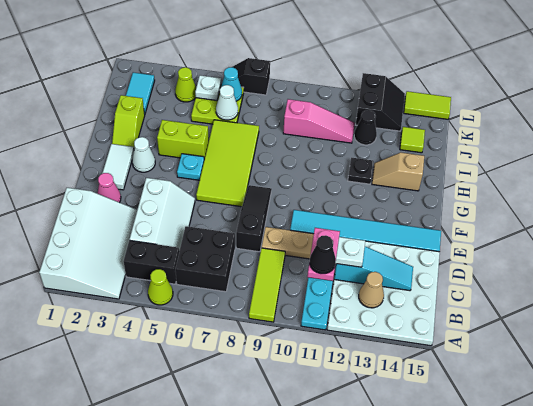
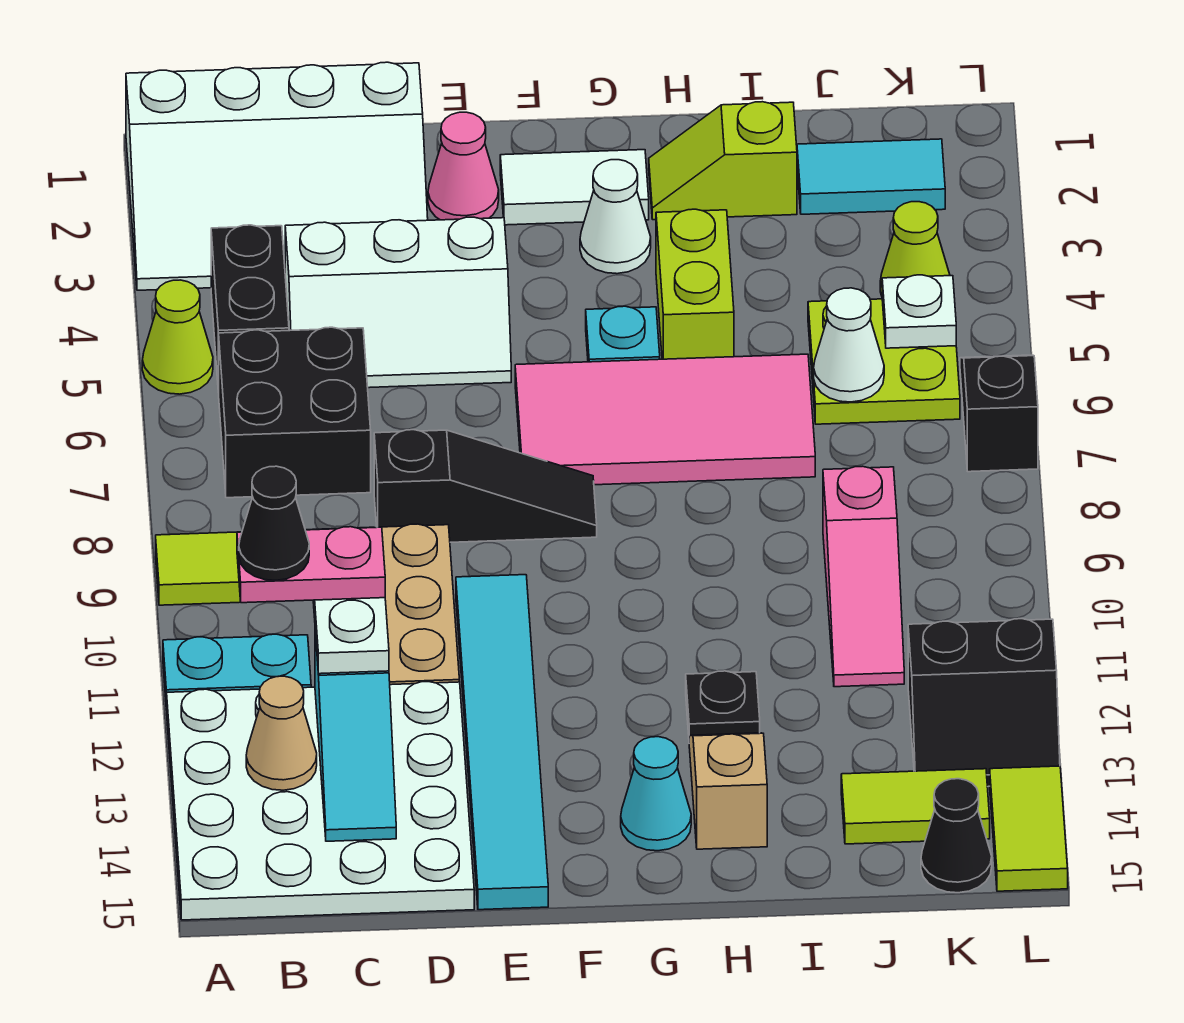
lime tile F6:I7 level 1 -> pink tile F6:I7 level 1
black cone J12 level 1 -> black cone K15 level 1
lime tile J14 level 1 -> lime tile J14:K14 level 1
cyan cone K6 level 2 -> cyan cone G14 level 1

